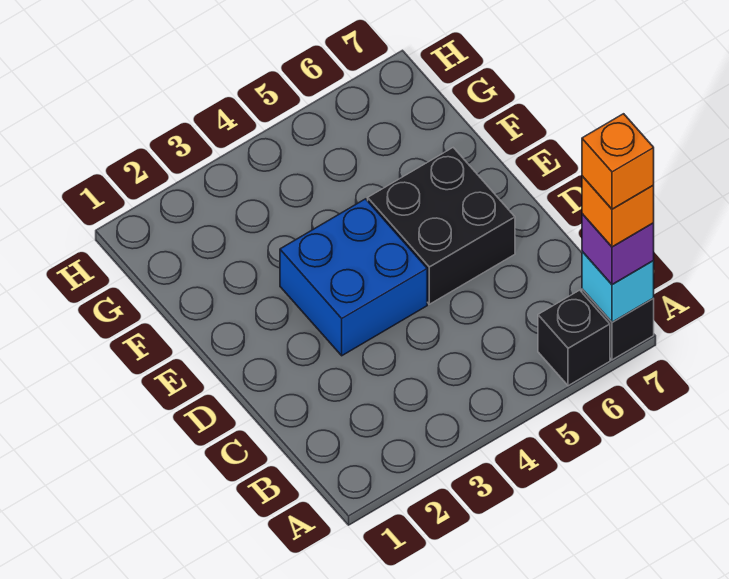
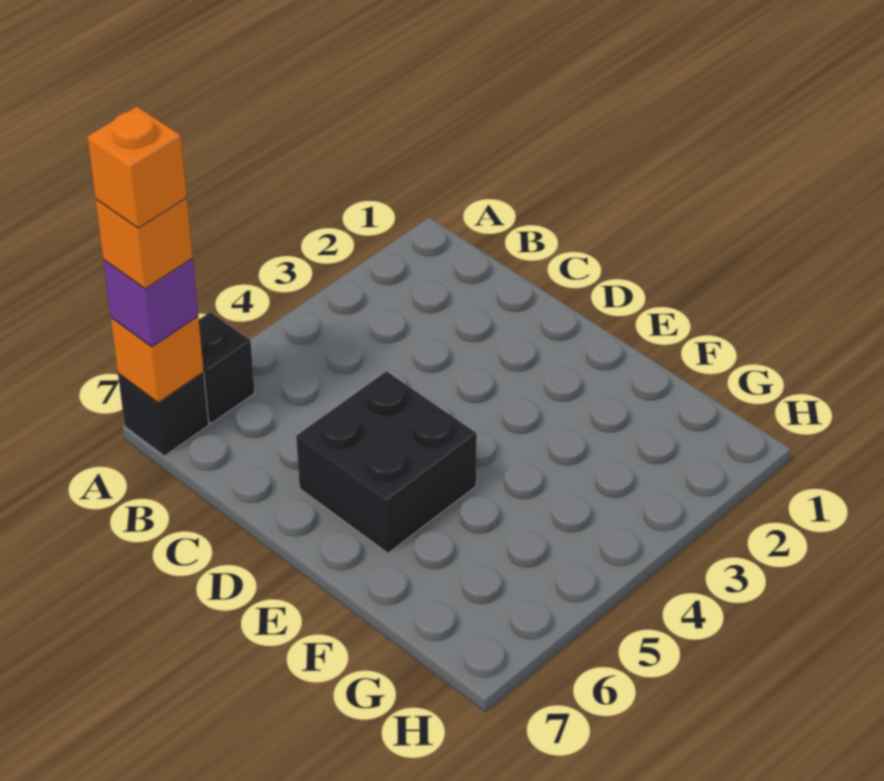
cyan brick A7 level 2 -> orange brick A7 level 2
blue brick D3:E4 level 1 -> none

